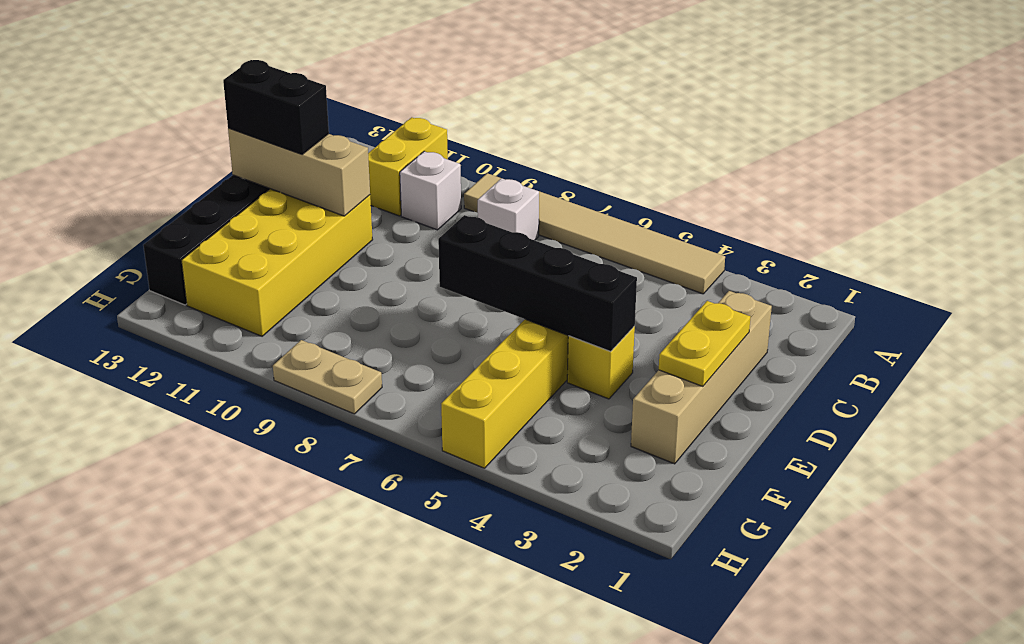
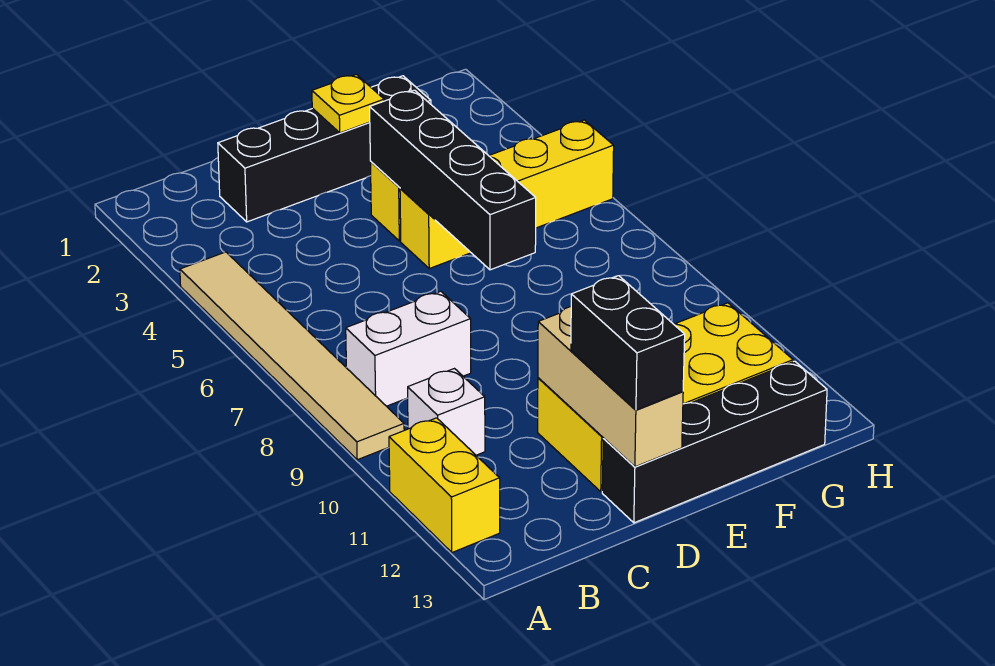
yellow brick A11:B11 level 1 -> yellow brick A11:A12 level 1
white brick B8 level 1 -> white brick B8:C8 level 1
tan brick C2:F2 level 1 -> black brick C2:F2 level 1
yellow plate D2:E2 level 2 -> yellow plate E2 level 2
tan plate H8:H9 level 1 -> none

